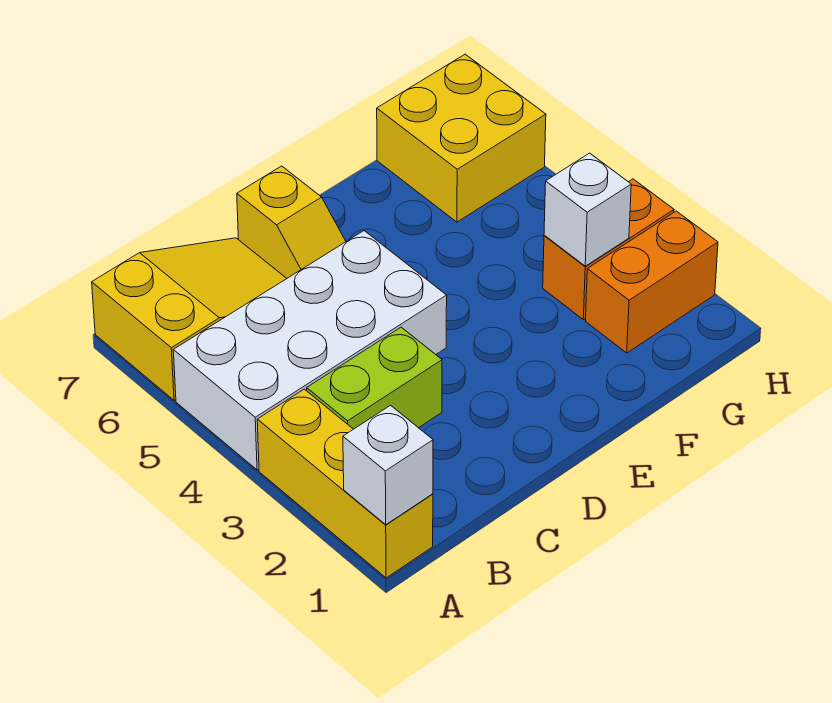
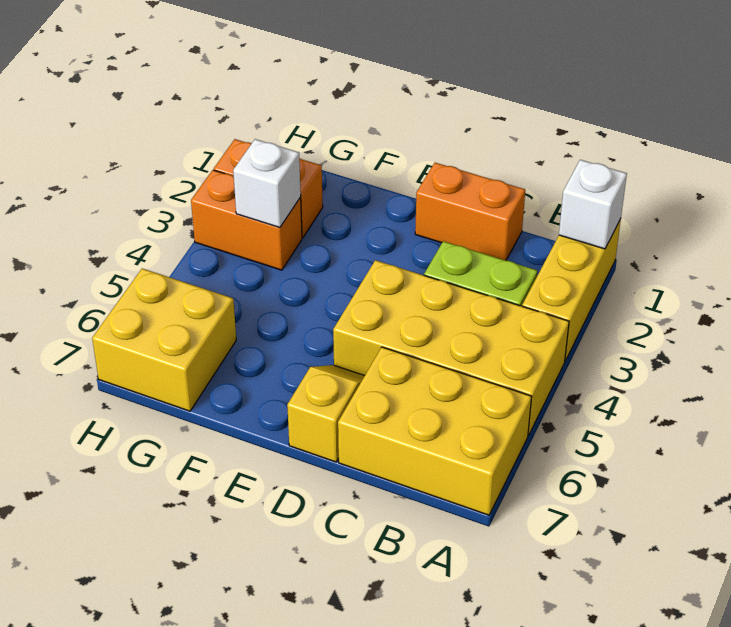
white brick A4:D5 level 1 -> yellow brick A4:D5 level 1
yellow slope A6:C7 level 1 top A -> yellow brick A6:C7 level 1
none -> orange brick C1:D1 level 1

